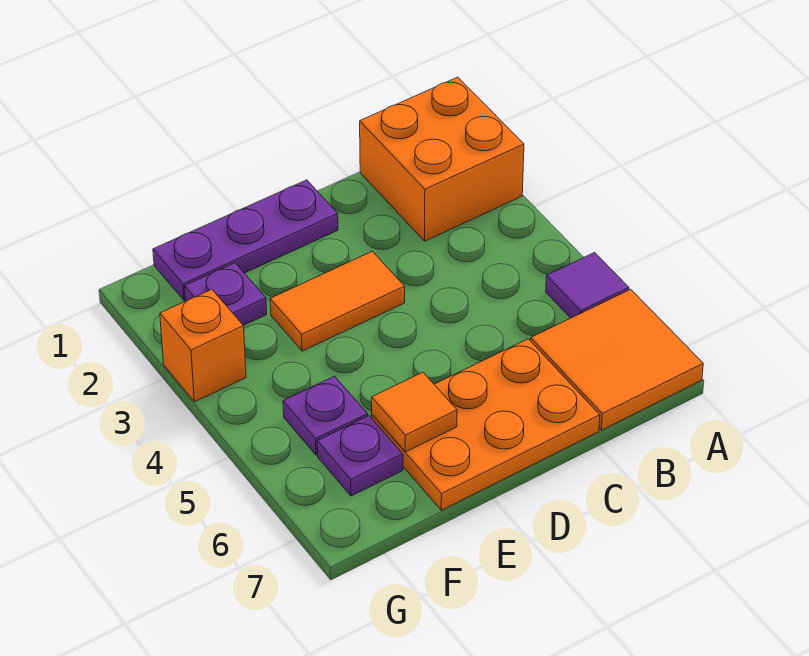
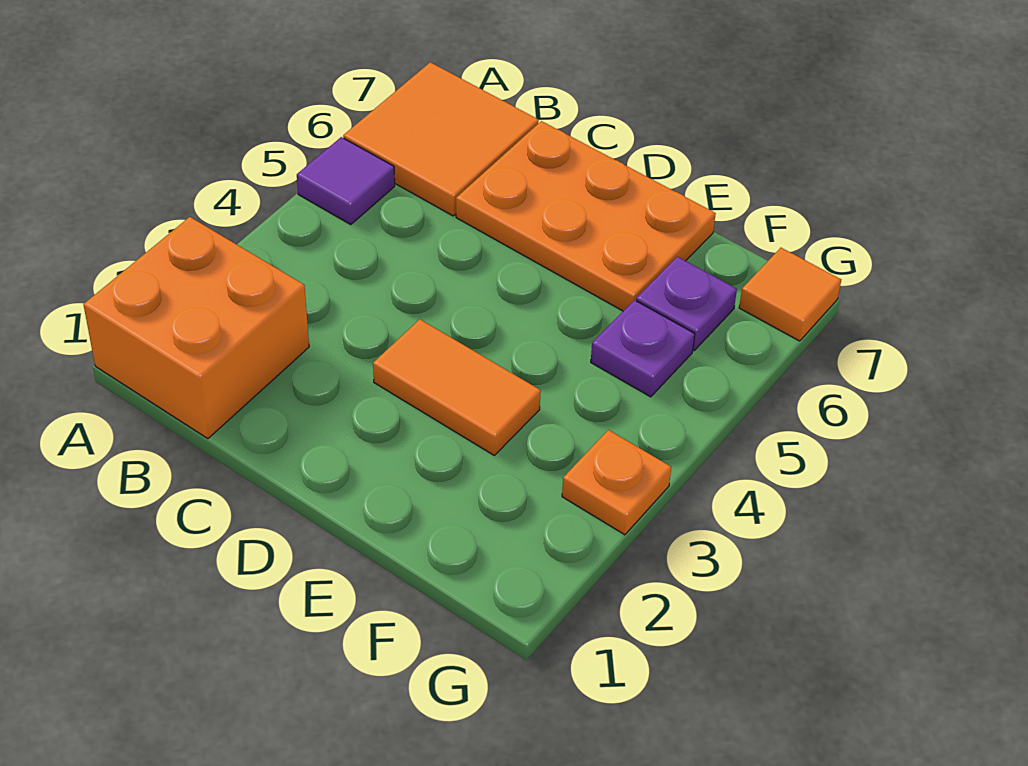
purple plate D1:F1 level 1 -> none
orange tile E6 level 2 -> orange tile G7 level 1
purple plate F2 level 1 -> none
orange brick G3 level 1 -> orange plate G3 level 1

